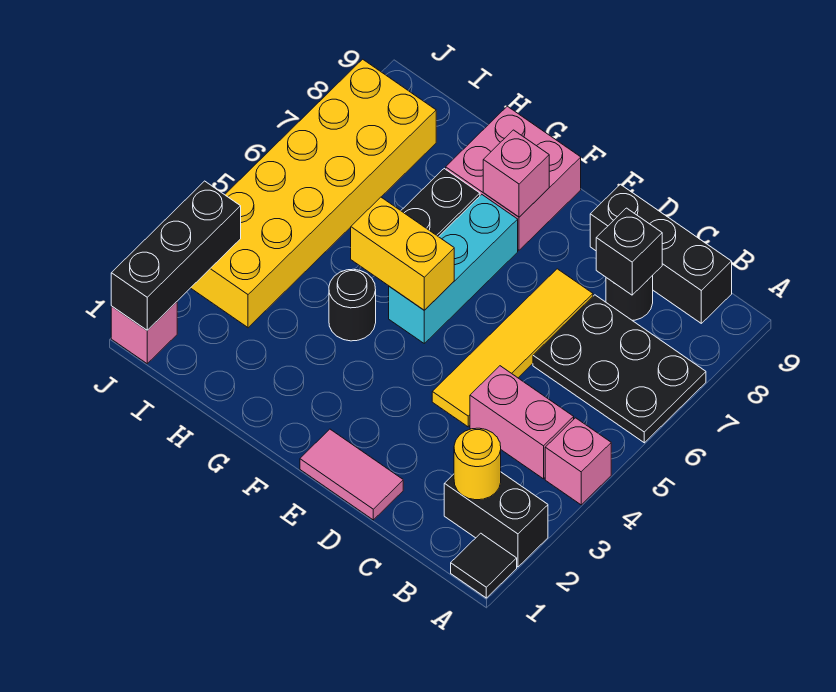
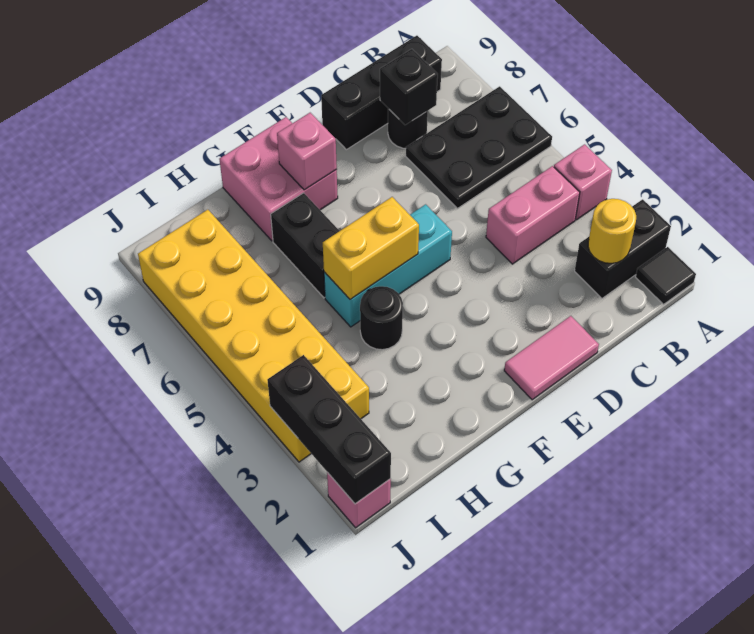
yellow tile D4:D7 level 1 -> none
cyan brick F5:F7 level 1 -> cyan brick E5:G5 level 1

